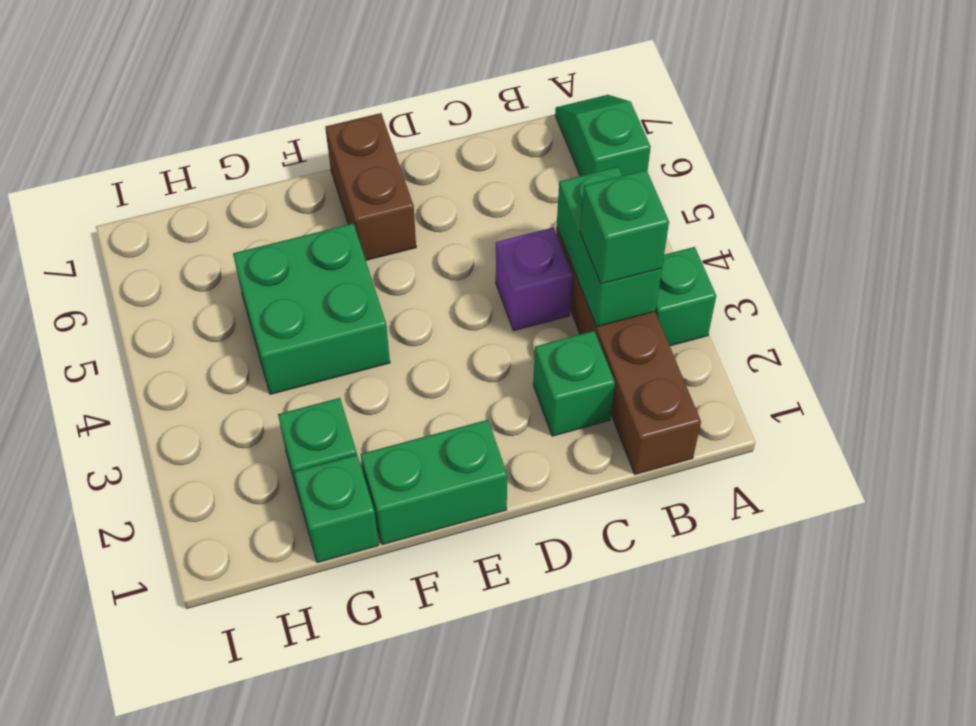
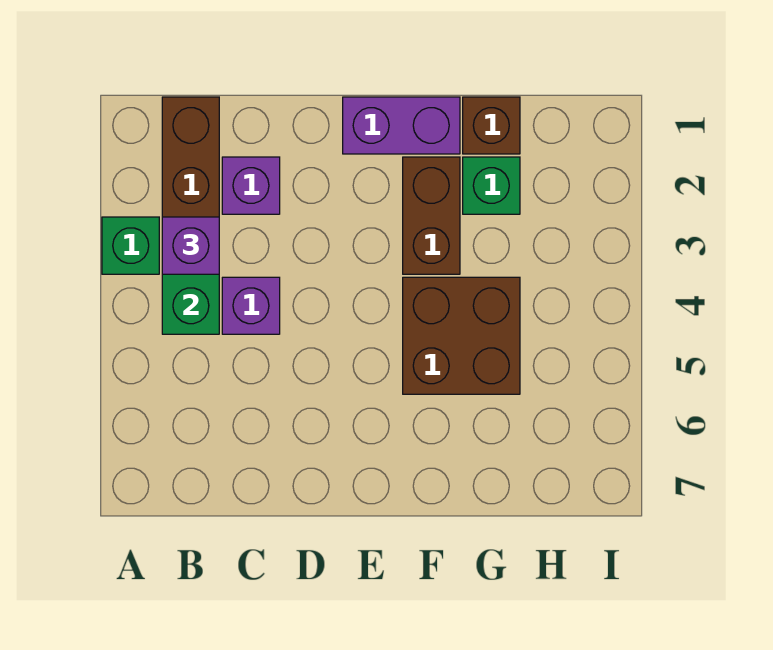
green slope A6:A7 level 1 top 6 -> none
green brick B3 level 3 -> purple brick B3 level 3
green brick C2 level 1 -> purple brick C2 level 1
green brick E1:F1 level 1 -> purple brick E1:F1 level 1
brown brick E6:E7 level 1 -> brown brick F2:F3 level 1
green brick F4:G5 level 1 -> brown brick F4:G5 level 1
green brick G1 level 1 -> brown brick G1 level 1

